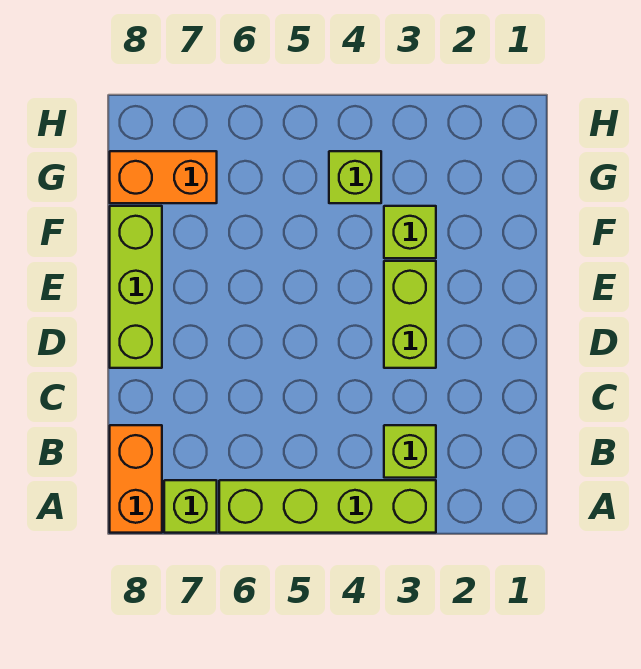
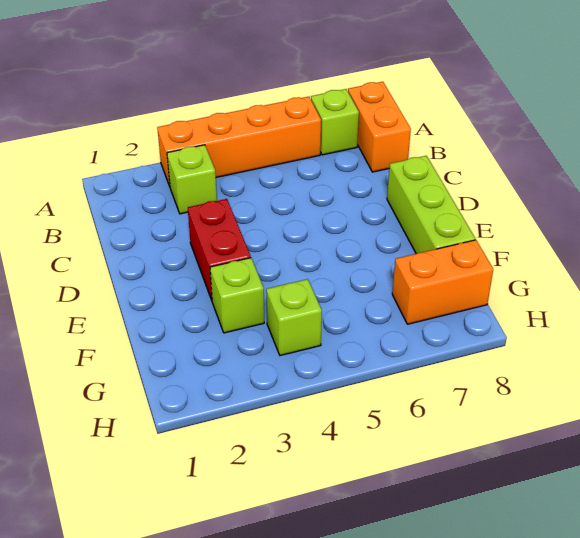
lime brick A3:A6 level 1 -> orange brick A3:A6 level 1
lime brick D3:E3 level 1 -> red brick D3:E3 level 1

